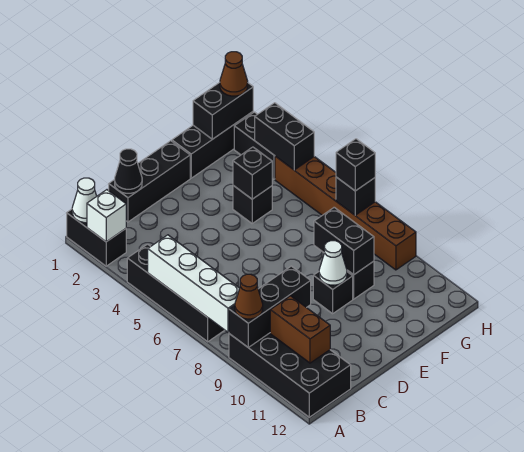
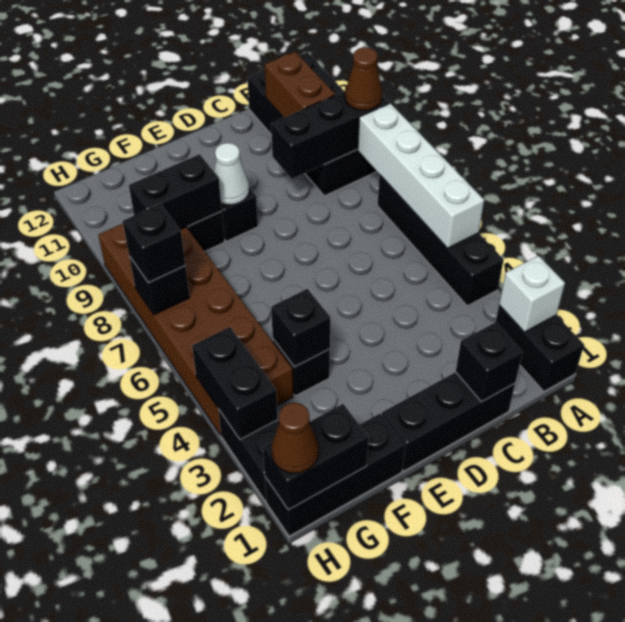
white cone A1 level 2 -> none
black cone C1 level 2 -> black brick C1 level 2
black brick F8:F9 level 2 -> black brick F9:G9 level 2
brown brick H4:H9 level 1 -> brown brick G4:H9 level 1

